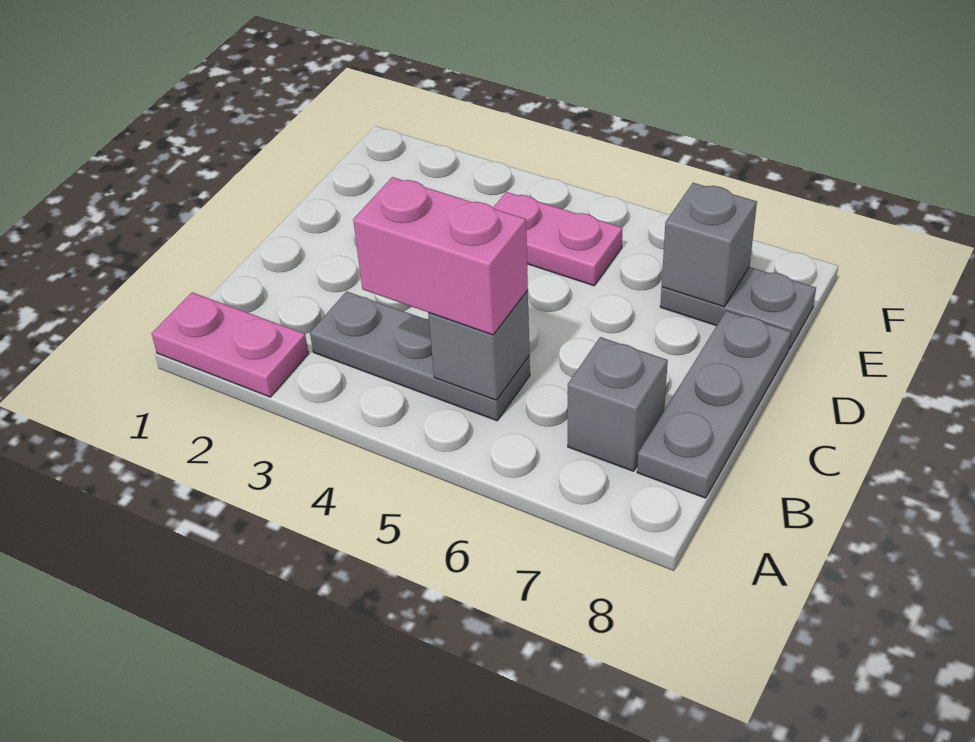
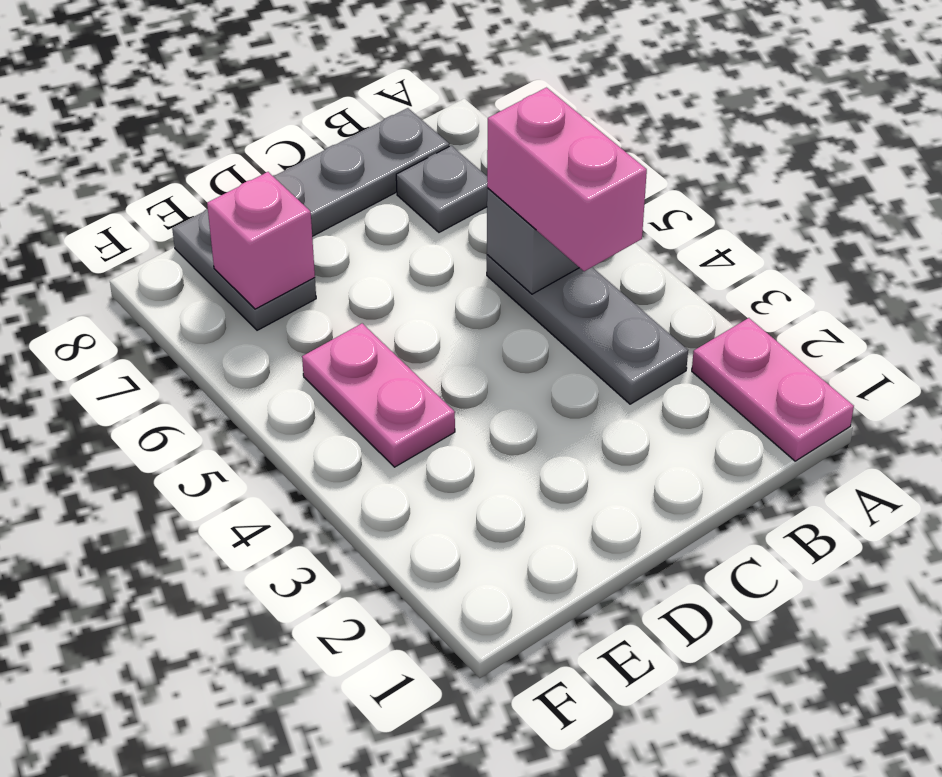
grey brick B7 level 1 -> grey plate B7 level 1
grey brick E7 level 2 -> pink brick E7 level 2

